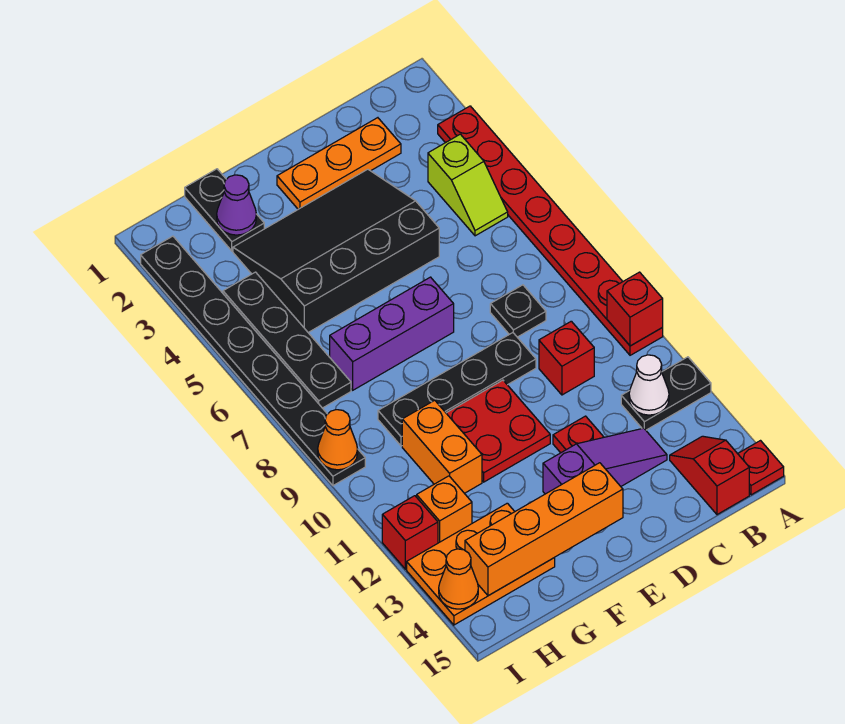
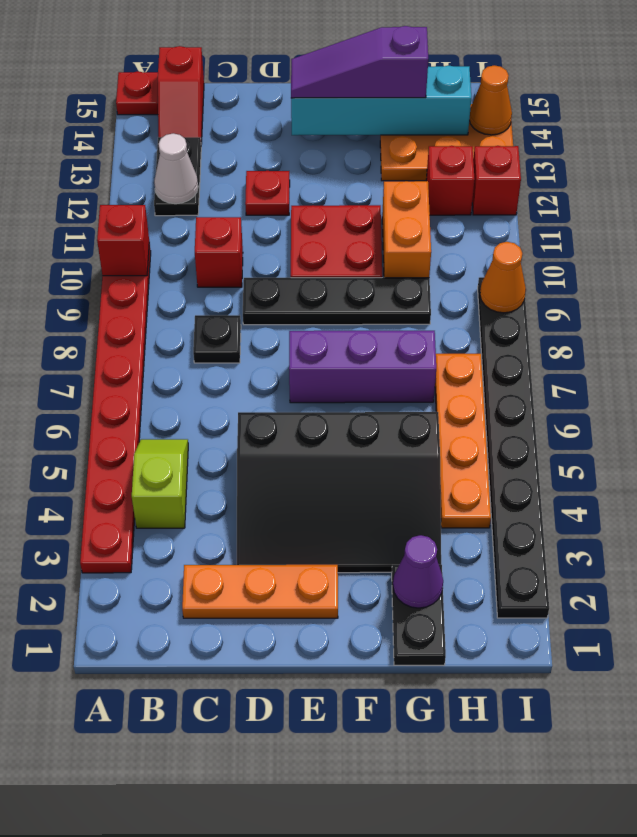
black plate A12:B12 level 1 -> black plate B12:B13 level 1
purple slope C13:E13 level 1 top E -> purple slope E14:G14 level 3 top G
orange brick E14:H14 level 2 -> cyan brick E14:H14 level 2
black plate H4:H7 level 1 -> orange plate H4:H7 level 1
orange brick H12 level 1 -> red brick H12 level 1

